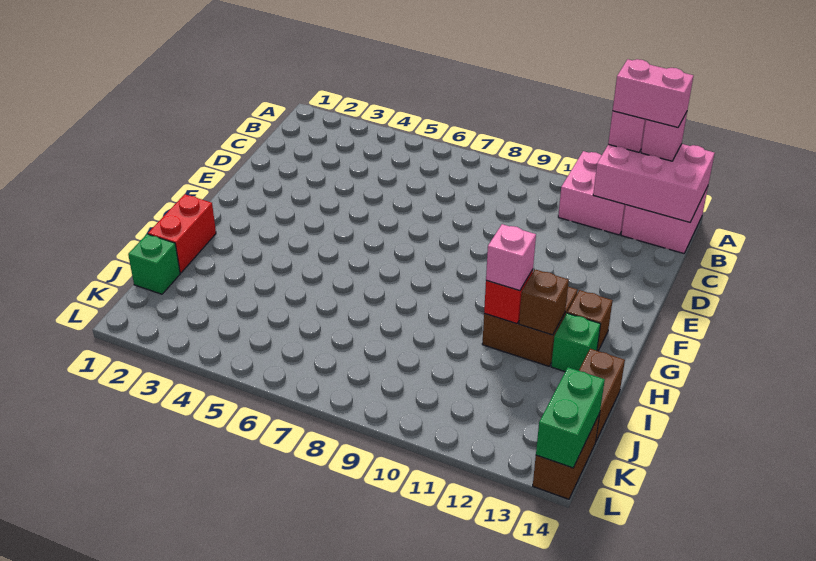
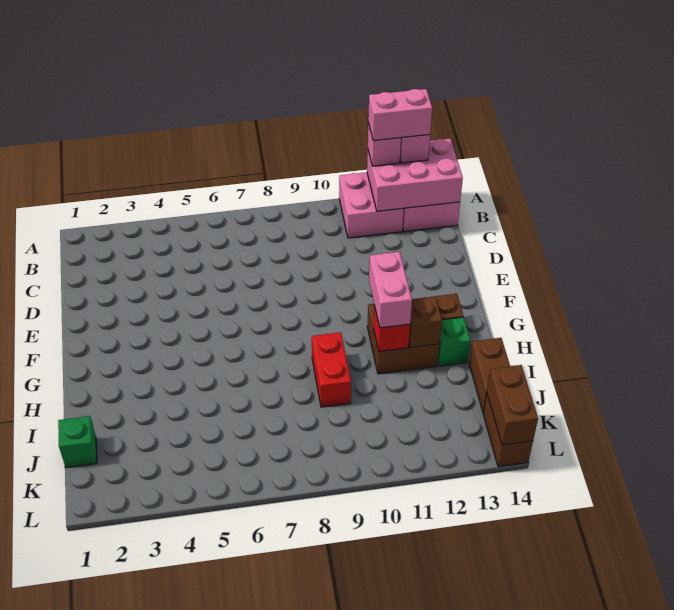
red brick H1:I1 level 1 -> red brick H9:I9 level 1
pink brick H11 level 3 -> pink brick G11:H11 level 3
green brick K14:L14 level 2 -> brown brick K14:L14 level 2

